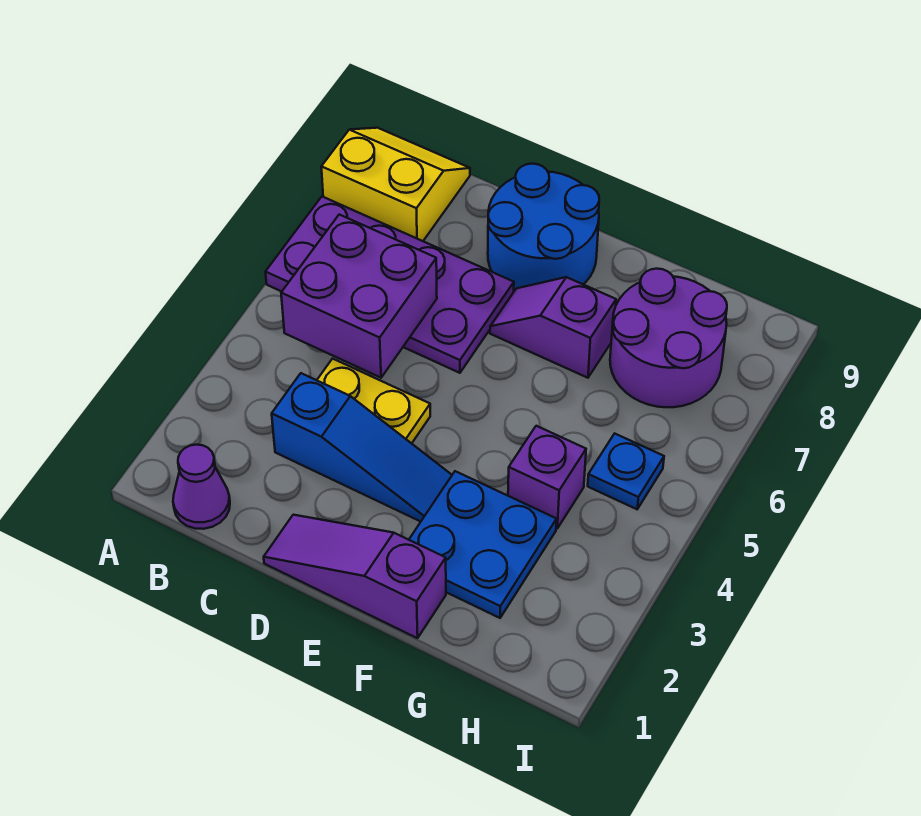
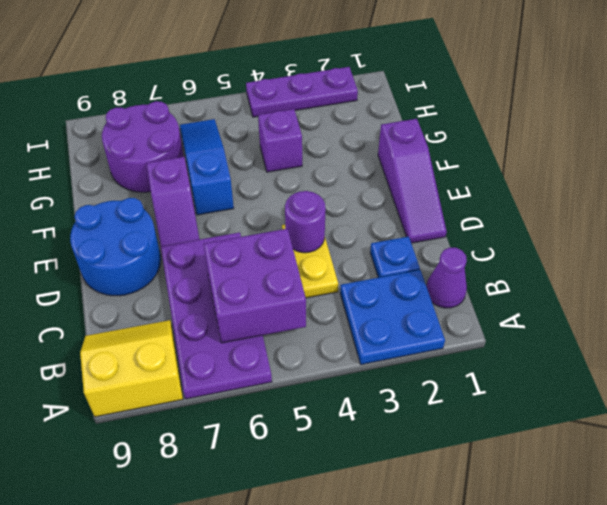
yellow slope A8:B9 level 1 top 8 -> yellow slope A8:B9 level 1 top A
blue slope C3:E3 level 1 top C -> blue slope F6:H6 level 1 top F
none -> purple round brick D4 level 2
blue plate F2:G3 level 1 -> blue plate A2:B3 level 1
blue plate H5 level 1 -> blue plate C2 level 1
none -> purple plate I2:I4 level 1

